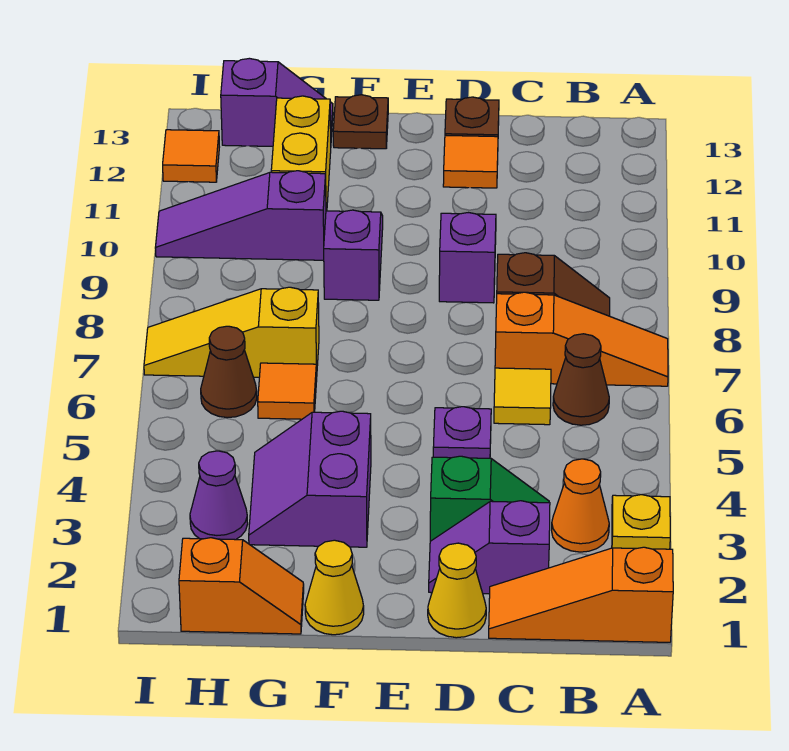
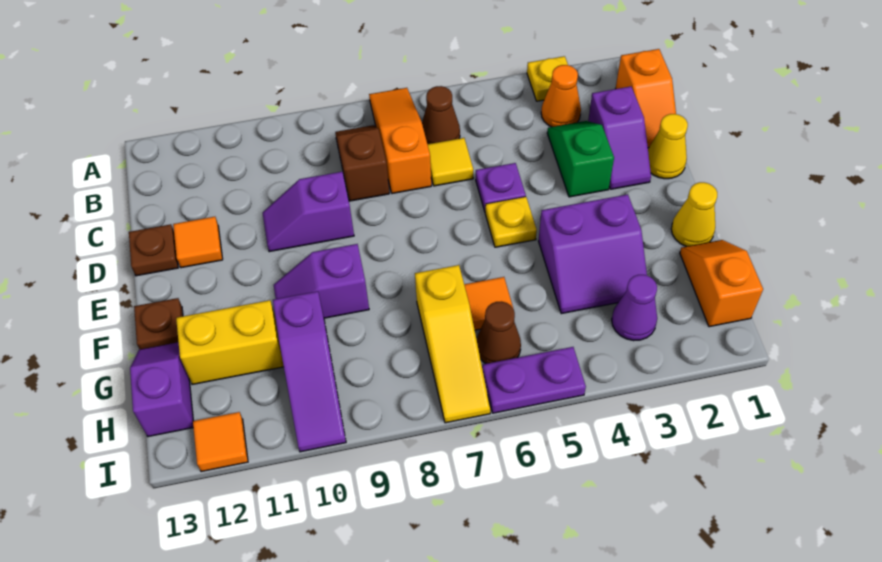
orange slope A1:C1 level 1 top A -> orange slope B1:C1 level 1 top B
none -> yellow plate E5 level 1
none -> purple plate I5:I6 level 1

